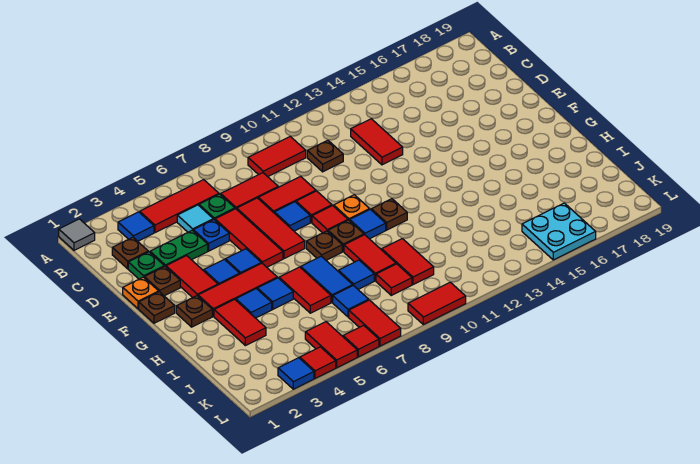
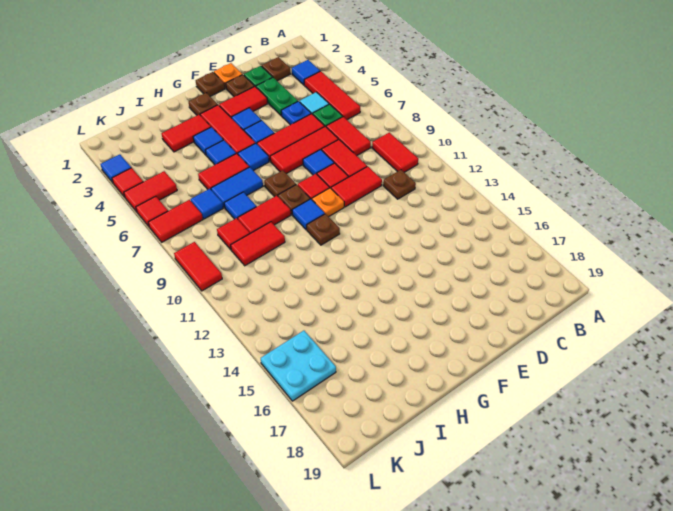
grey tile A1 level 1 -> none
red tile C13:D13 level 1 -> red tile D10:E10 level 1
none -> blue tile G6 level 1

